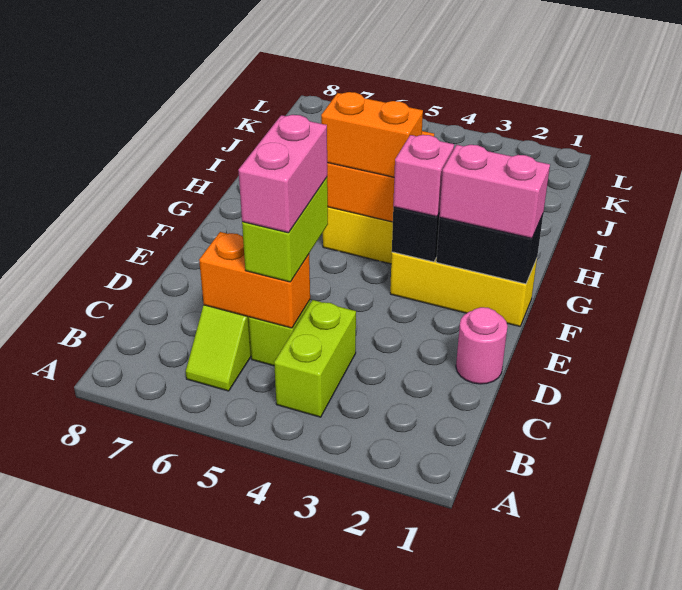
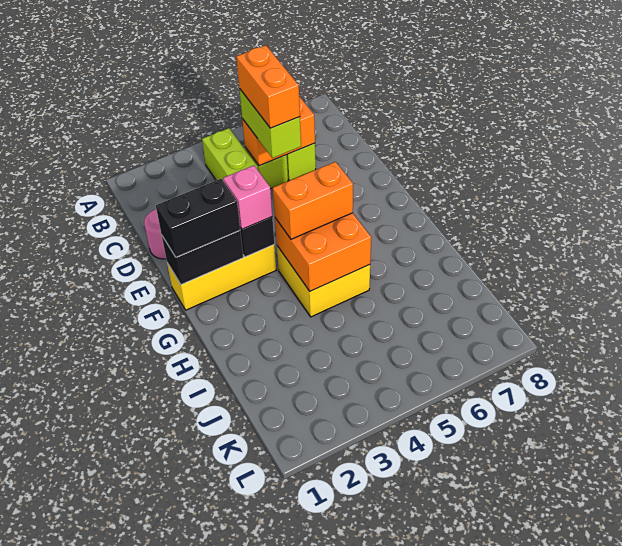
pink brick C5:D5 level 4 -> orange brick C5:D5 level 4
pink brick F1:F2 level 3 -> black brick F1:F2 level 3

